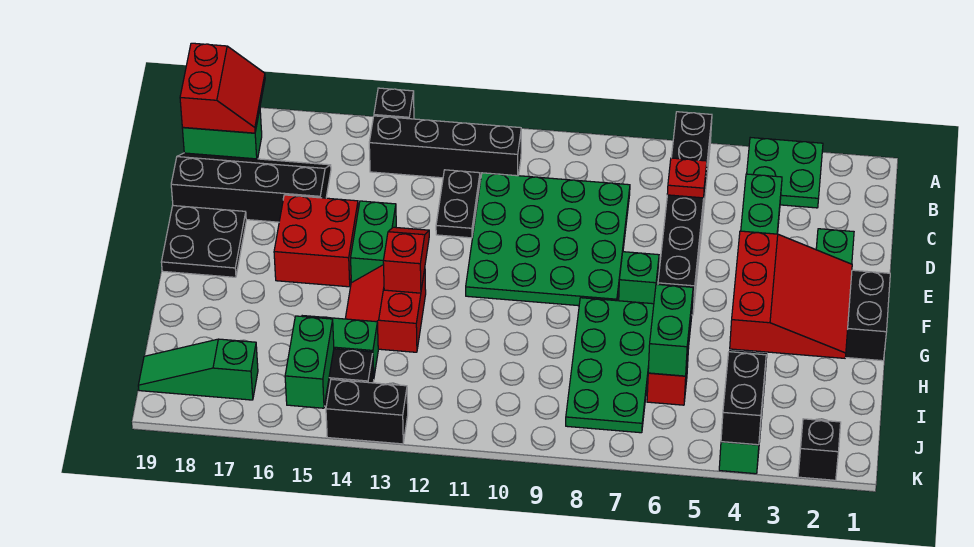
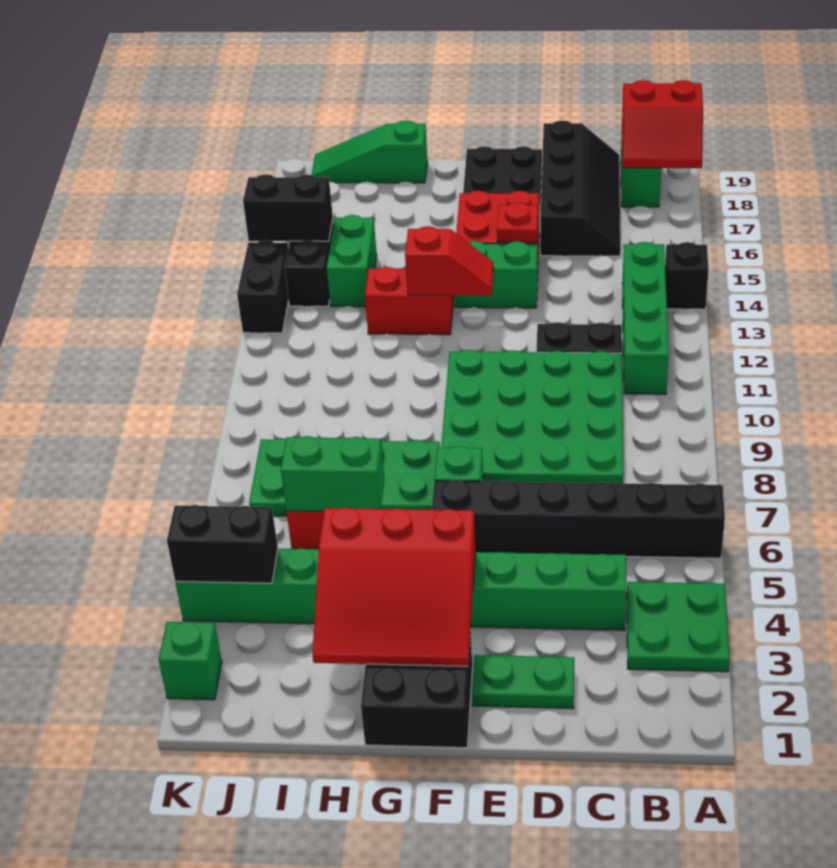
black brick B11:B14 level 1 -> green brick B11:B14 level 1
red plate C6 level 2 -> red plate E15 level 2
green brick J15:K15 level 2 -> black brick J15:K15 level 2
green slope J17:J19 level 1 top 17 -> green slope H19:J19 level 1 top H
black brick K2 level 1 -> green brick K2 level 1

